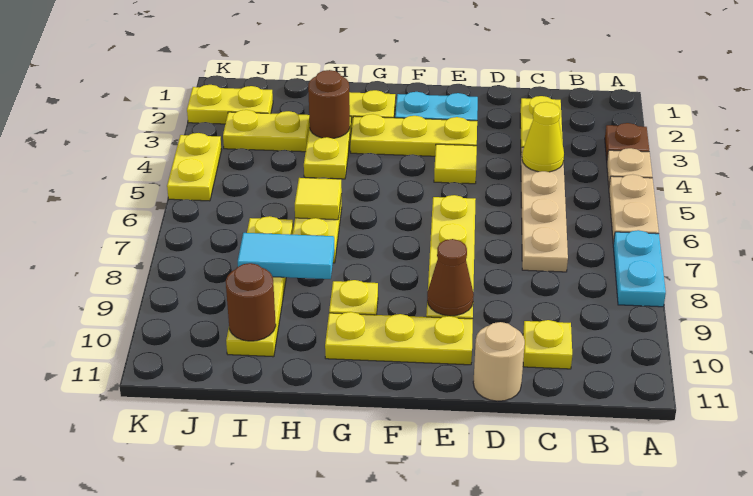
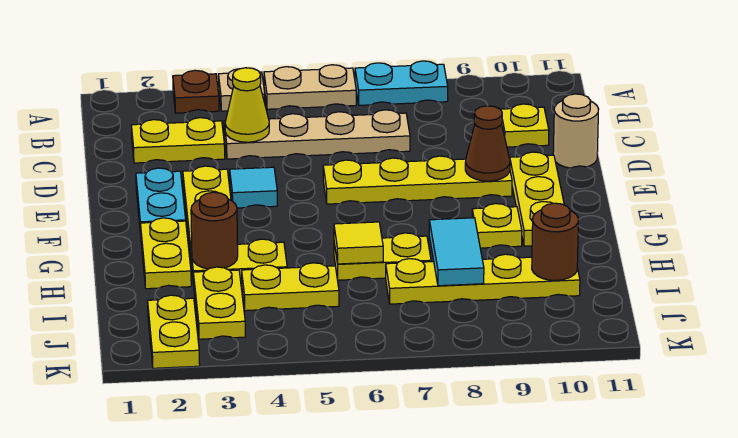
yellow tile E4 level 1 -> cyan tile E4 level 1
yellow plate K4:K5 level 1 -> yellow plate I4:I5 level 1

